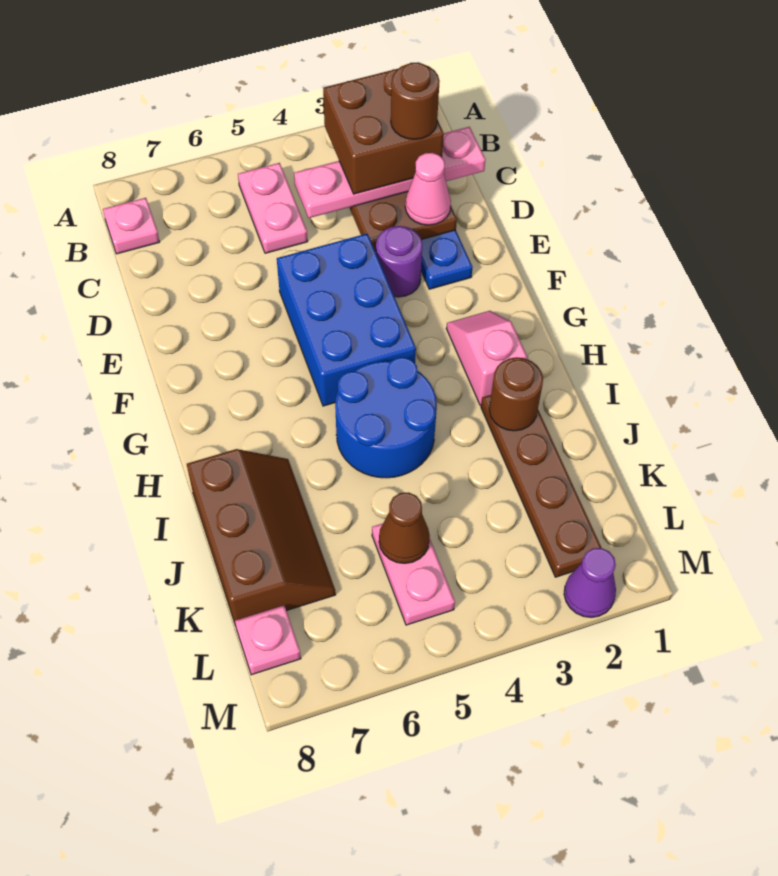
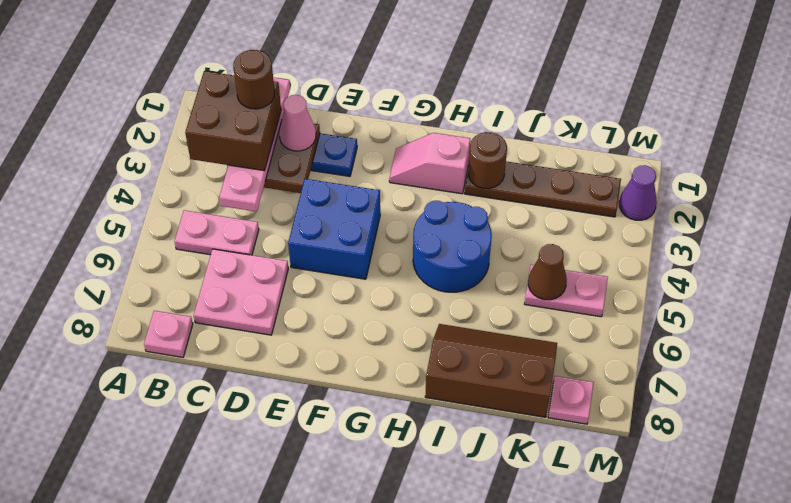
none -> pink plate C6:D7 level 1
purple round brick E3 level 1 -> none
blue brick E4:G5 level 1 -> blue brick E4:F5 level 1

